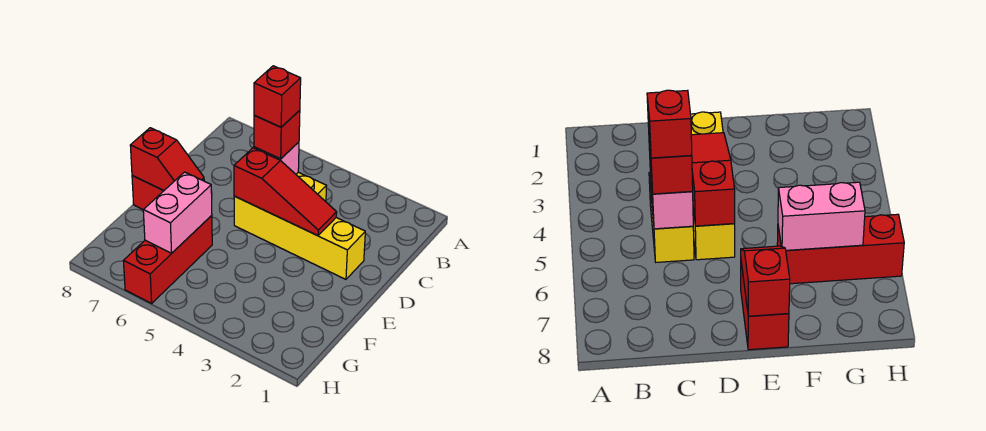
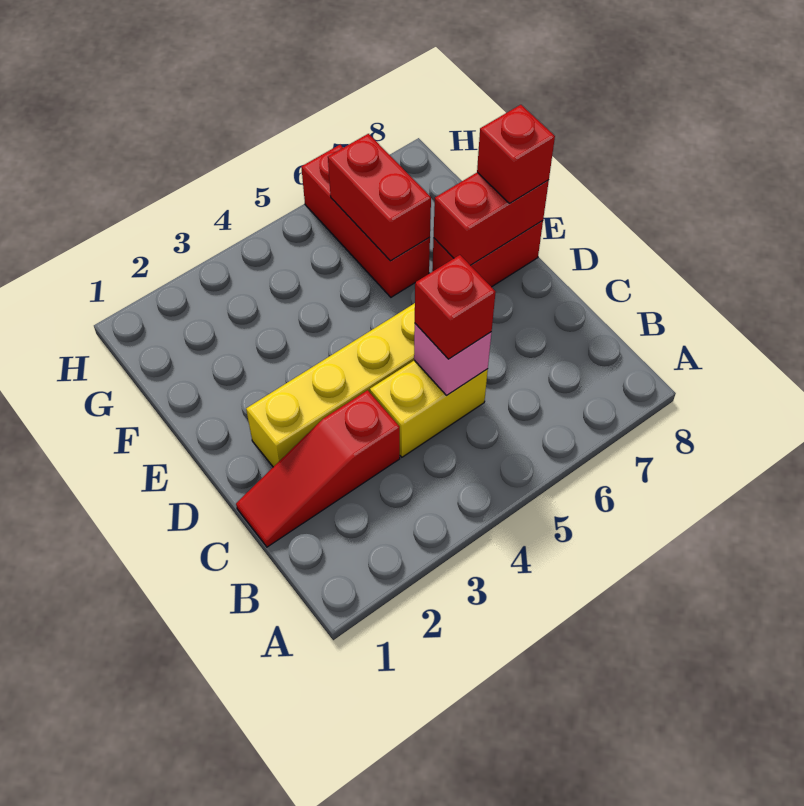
red brick C5 level 4 -> red brick E8 level 3
red slope D3:D5 level 2 top 5 -> red slope C1:C3 level 1 top 3
red slope E7:E8 level 2 top 8 -> red brick E7:E8 level 2
pink brick F6:G6 level 2 -> red brick F6:G6 level 2

